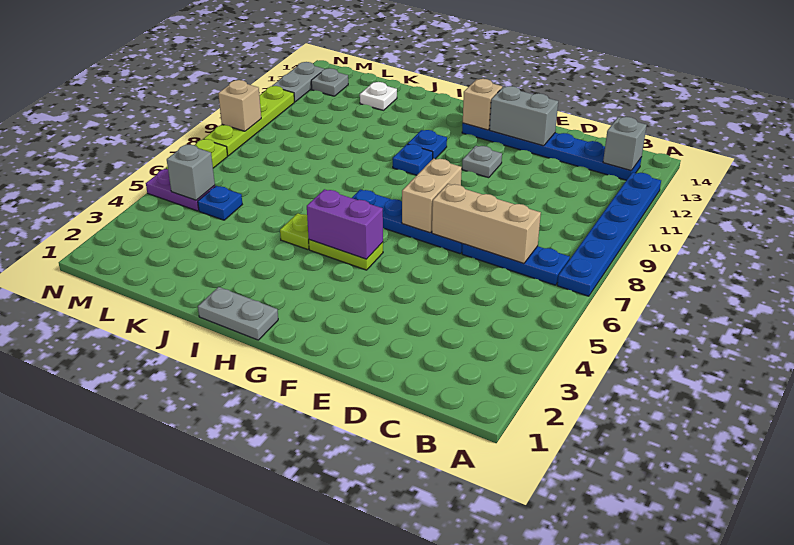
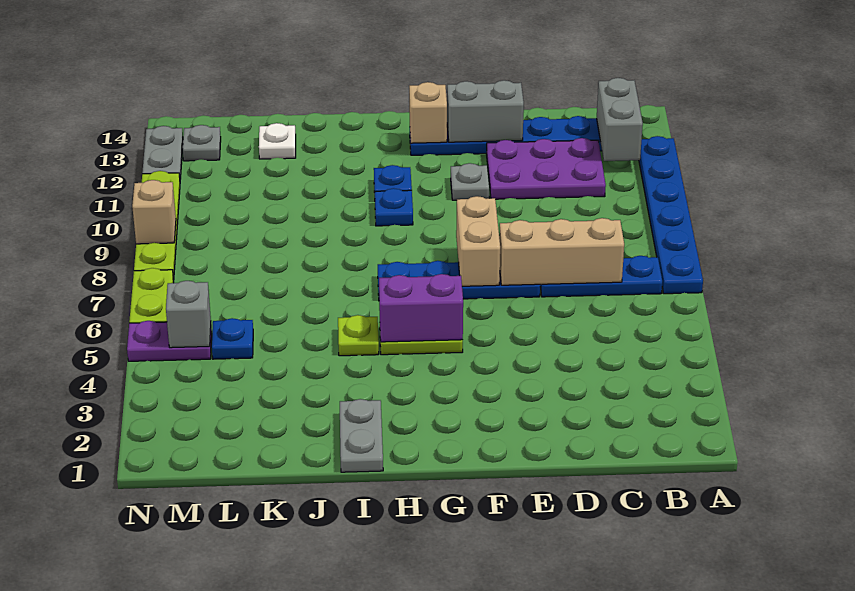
grey brick B13 level 2 -> grey brick B12:B13 level 2
none -> purple plate C11:E12 level 1
grey plate H1:I1 level 1 -> grey plate I1:I2 level 1

